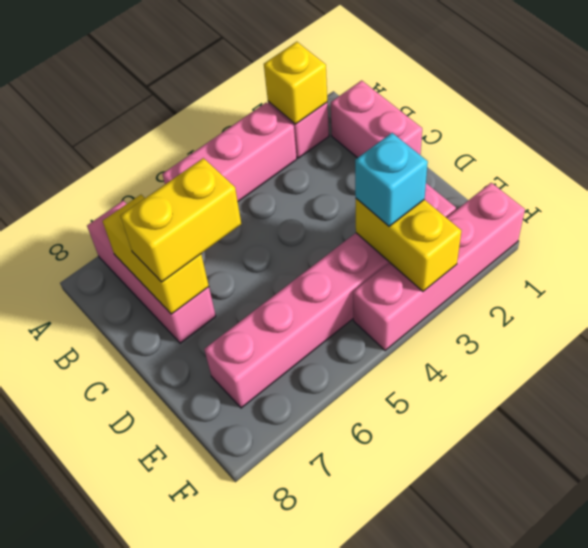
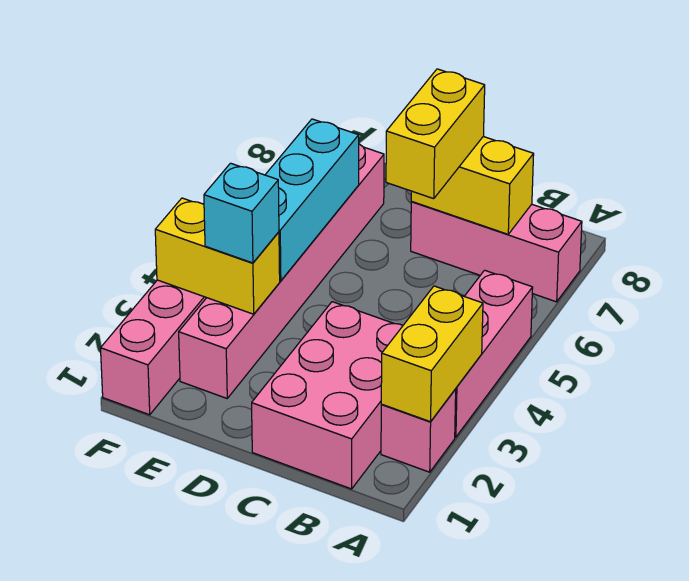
yellow brick A2 level 2 -> yellow brick A2:A3 level 2
pink brick B1:C1 level 1 -> pink brick B1:C3 level 1
none -> cyan brick E4:E6 level 2

